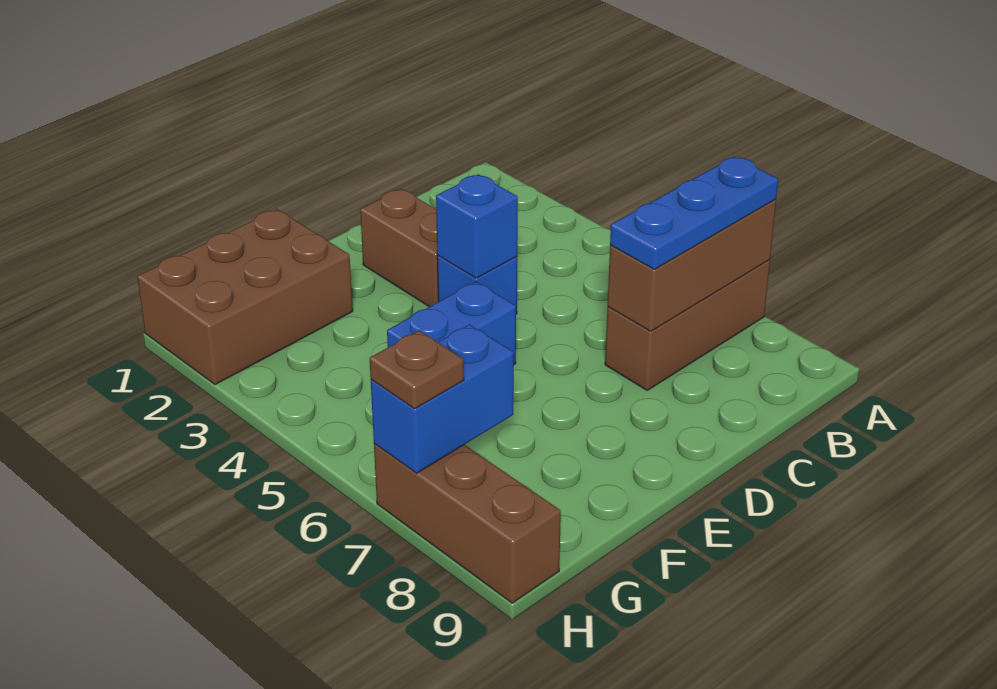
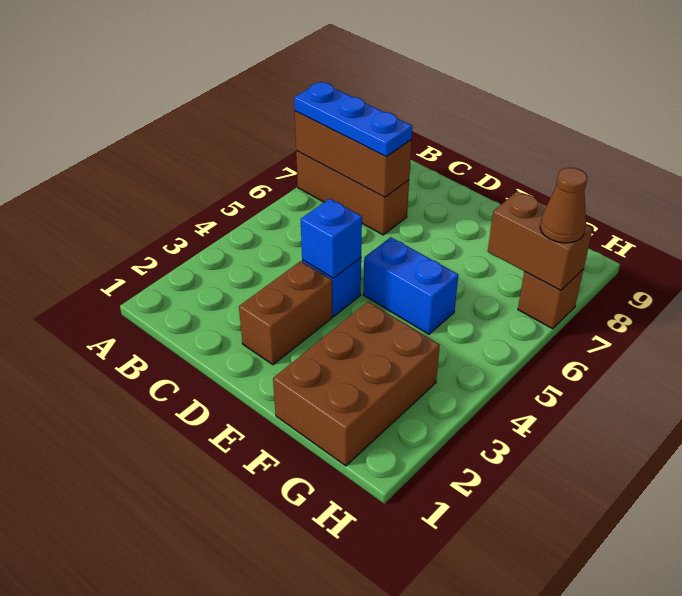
brown brick F1:H2 level 1 -> brown brick F1:G3 level 1
blue brick G7:H7 level 2 -> brown brick G7:H7 level 2
brown brick H7:H9 level 1 -> brown brick H7 level 1
brown plate H7 level 3 -> brown cone H7 level 3

